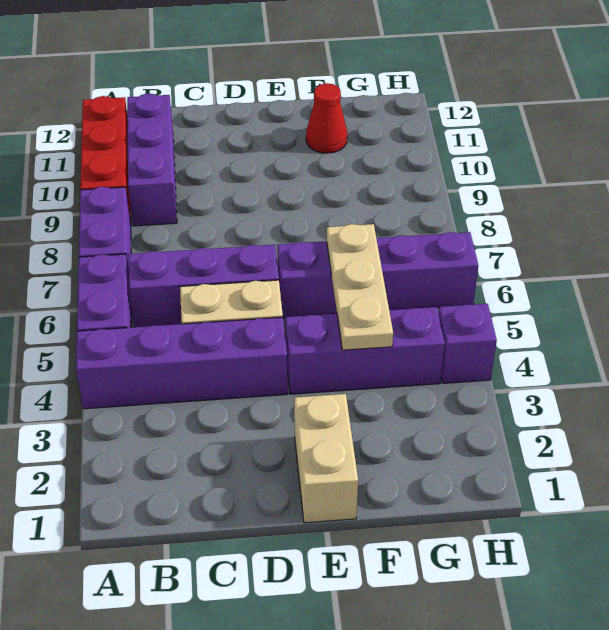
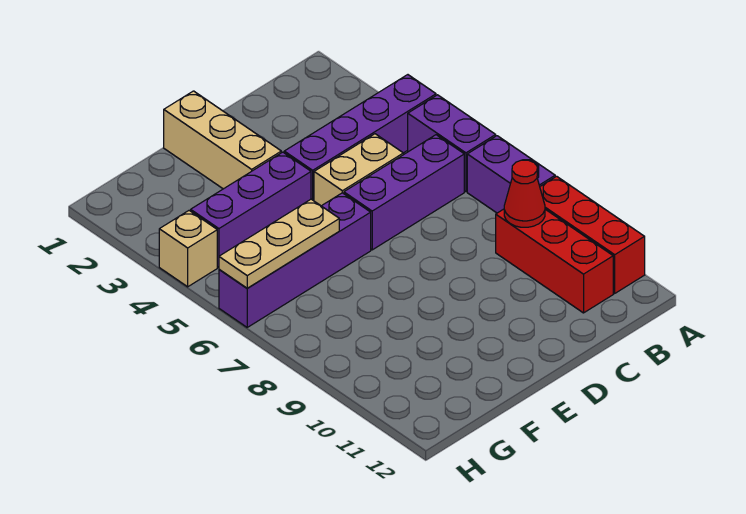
purple brick B9:B11 level 1 -> red brick B9:B11 level 1
tan brick E1:E2 level 1 -> tan brick E1:E3 level 1
tan plate F4:F6 level 2 -> tan plate F6:H6 level 2
red cone F11 level 1 -> red cone B9 level 2
purple brick H4 level 1 -> tan brick H4 level 1

